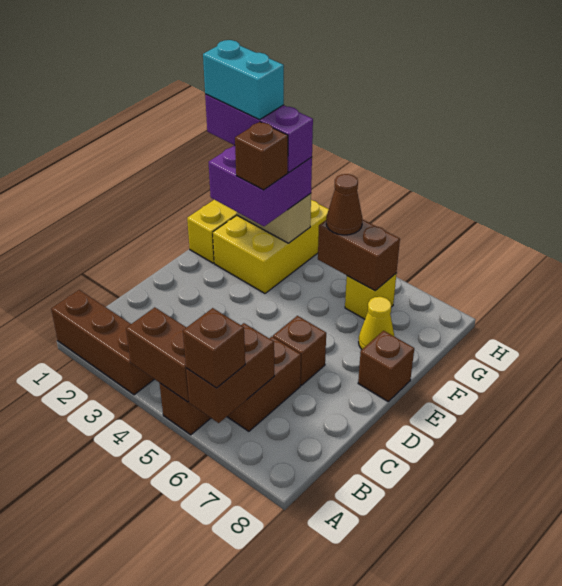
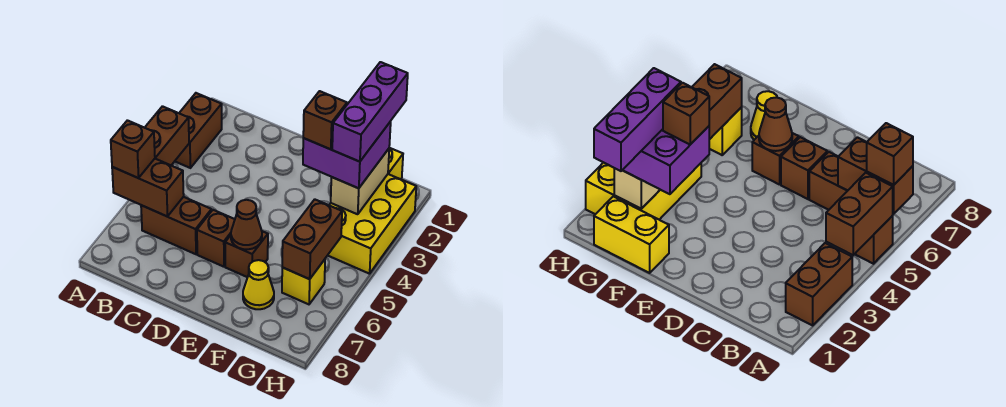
brown brick A1:A3 level 1 -> brown brick A2:A3 level 1
brown brick E8 level 1 -> brown brick E6 level 1
yellow brick F2:H3 level 1 -> yellow brick G2:H4 level 1
cyan brick G1:G2 level 5 -> none
brown cone G5 level 3 -> brown cone E6 level 2

